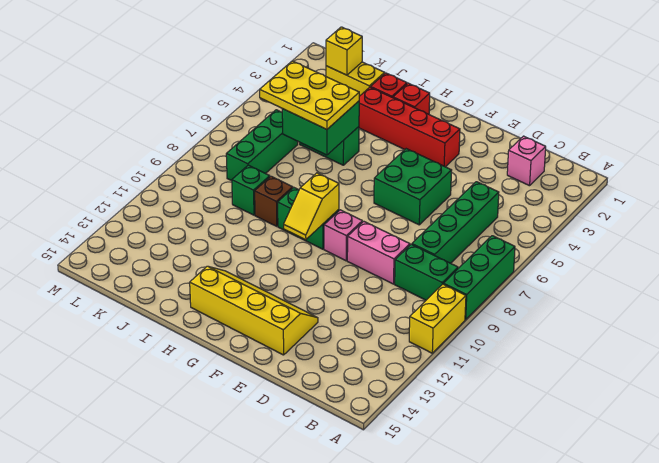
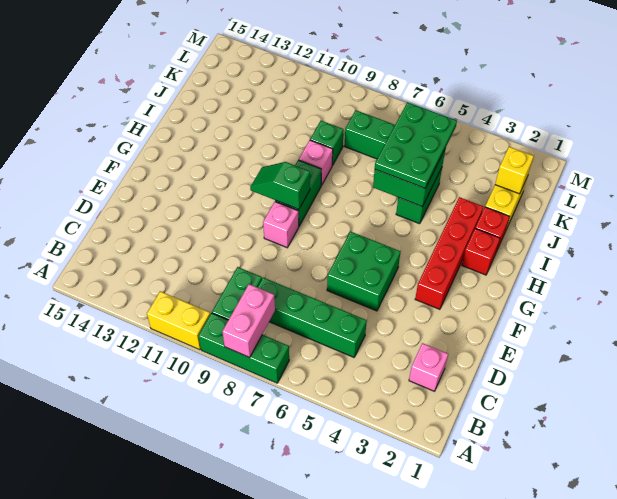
pink brick D9:E9 level 1 -> pink brick A8:B8 level 2
yellow slope E13:H14 level 1 top 14 -> none
yellow slope G9:G10 level 2 top 9 -> green slope G9:G10 level 2 top 9
yellow plate I5:K6 level 3 -> green plate I5:K6 level 3
brown brick I9 level 1 -> pink brick I9 level 1

